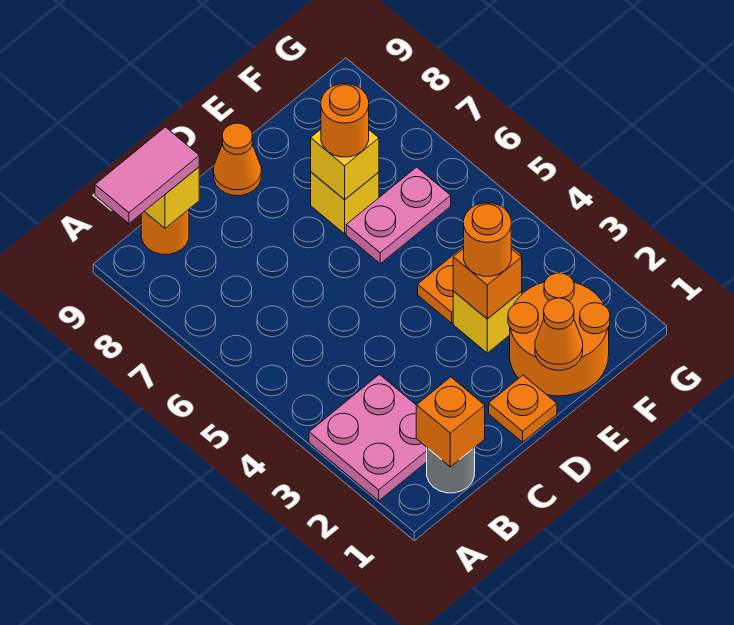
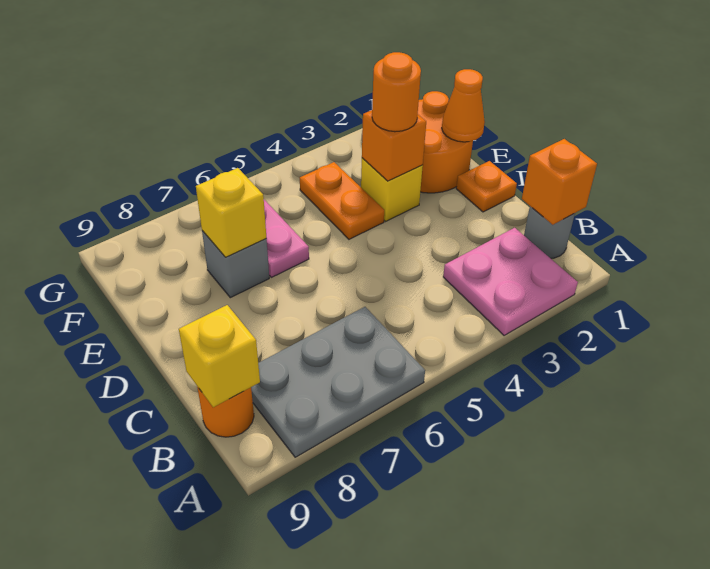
none -> grey plate A6:B8 level 1
pink tile A9:B9 level 3 -> none
orange cone D9 level 1 -> none
yellow brick E7 level 1 -> grey brick E7 level 1
orange round brick E7 level 3 -> none

